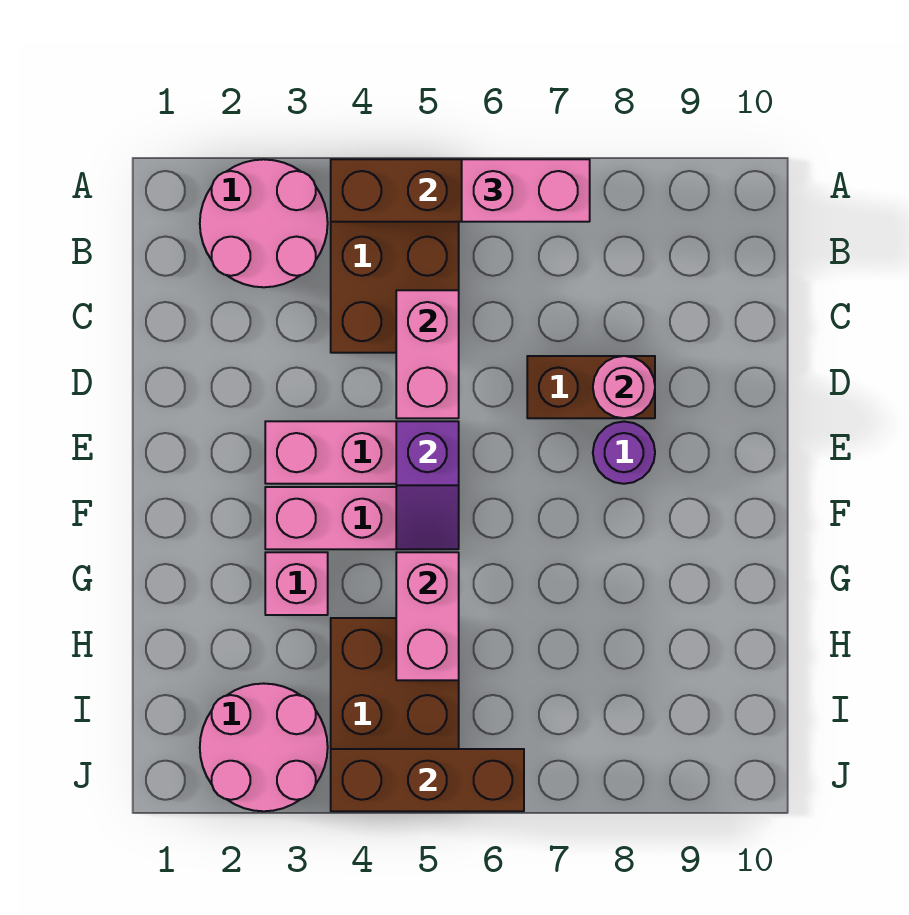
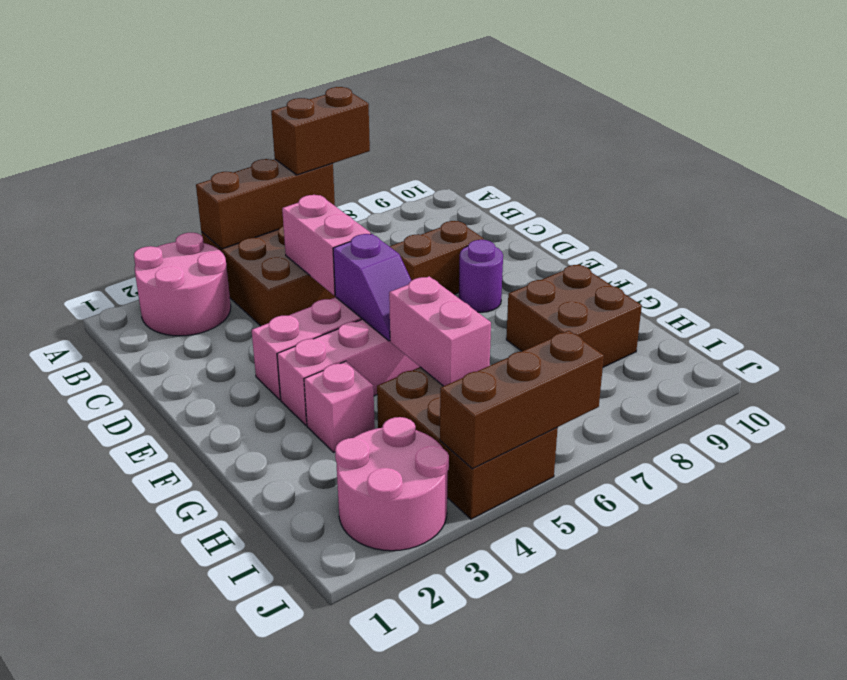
pink brick A6:A7 level 3 -> brown brick A6:A7 level 3
pink round brick D8 level 2 -> none
none -> brown brick G8:H9 level 1

